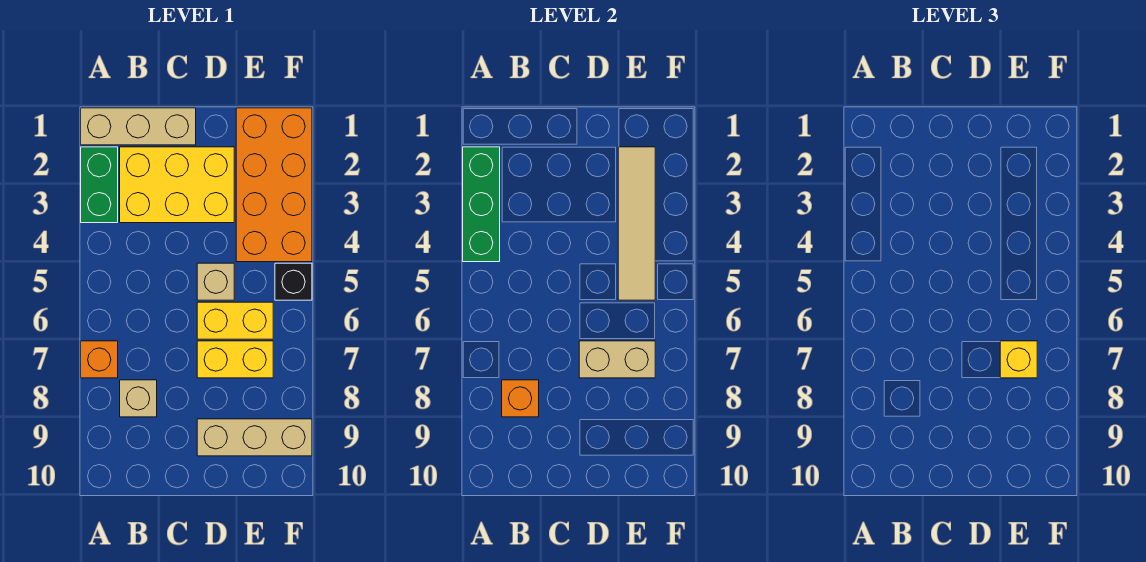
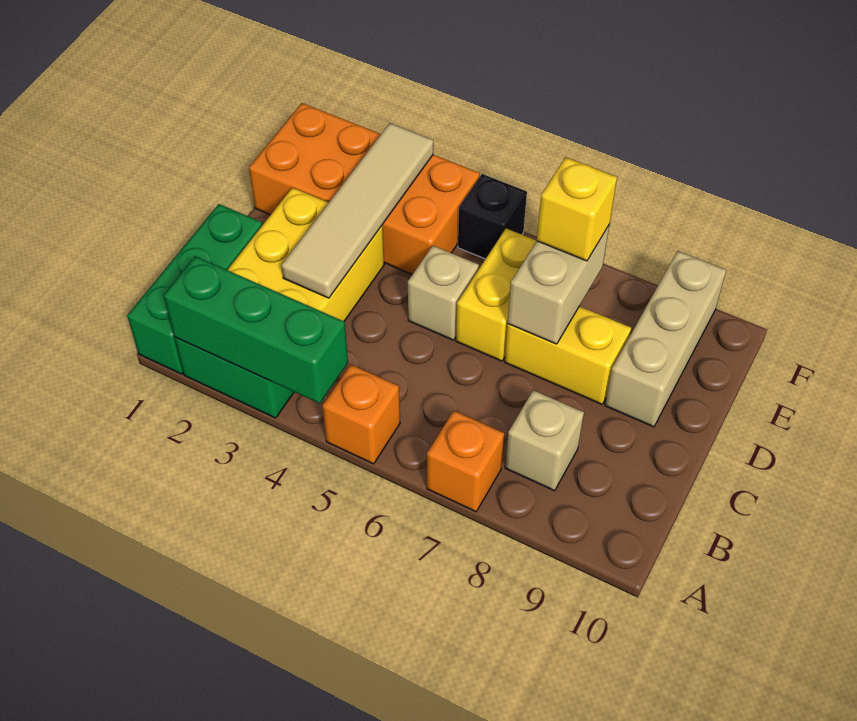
tan brick A1:C1 level 1 -> green brick A1:C1 level 1
orange brick B8 level 2 -> orange brick A5 level 1
yellow brick D7:E7 level 1 -> yellow brick D7:D8 level 1
tan tile E2:E5 level 2 -> tan tile C3:F3 level 2

